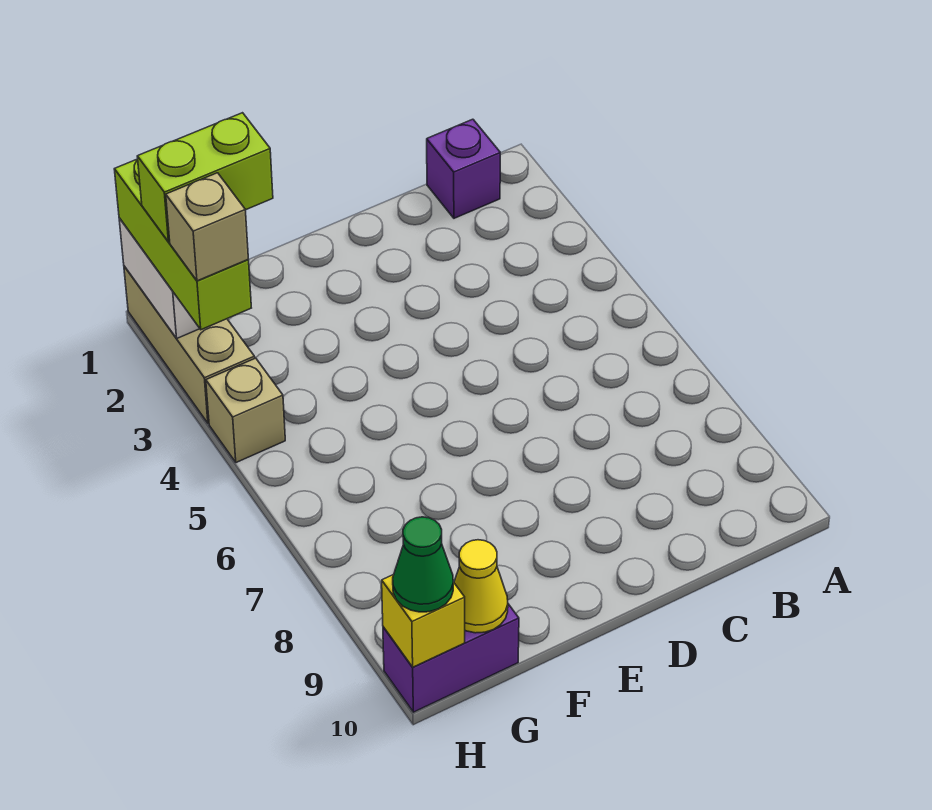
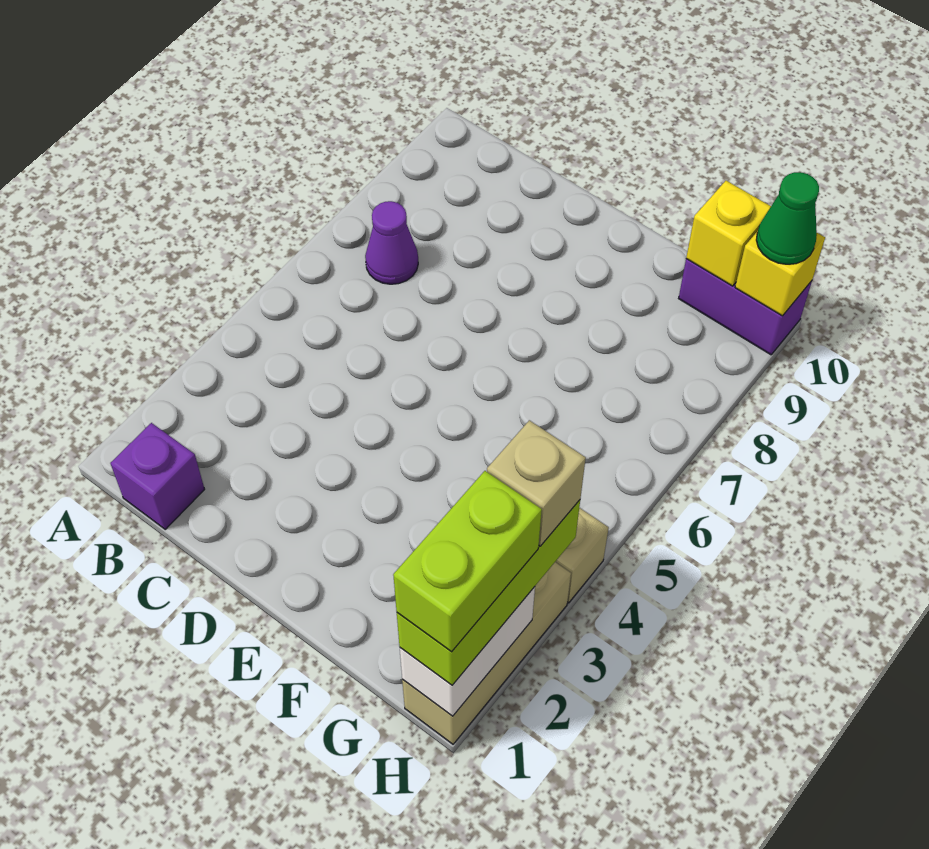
none -> purple cone B7 level 1
lime brick G2:H2 level 4 -> lime brick H1:H2 level 4
yellow cone G10 level 2 -> yellow brick G10 level 2

